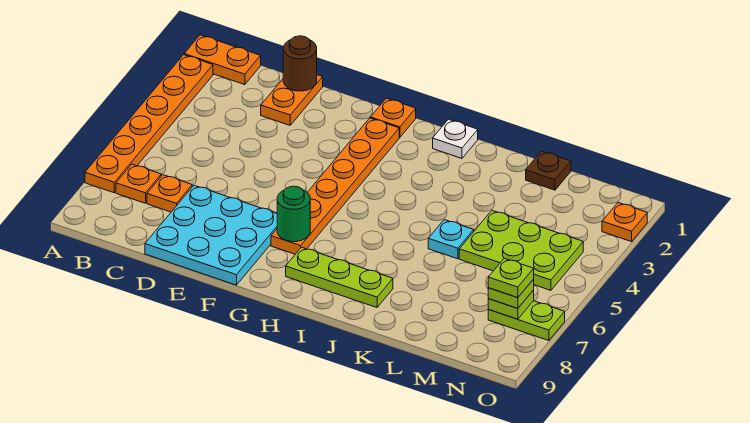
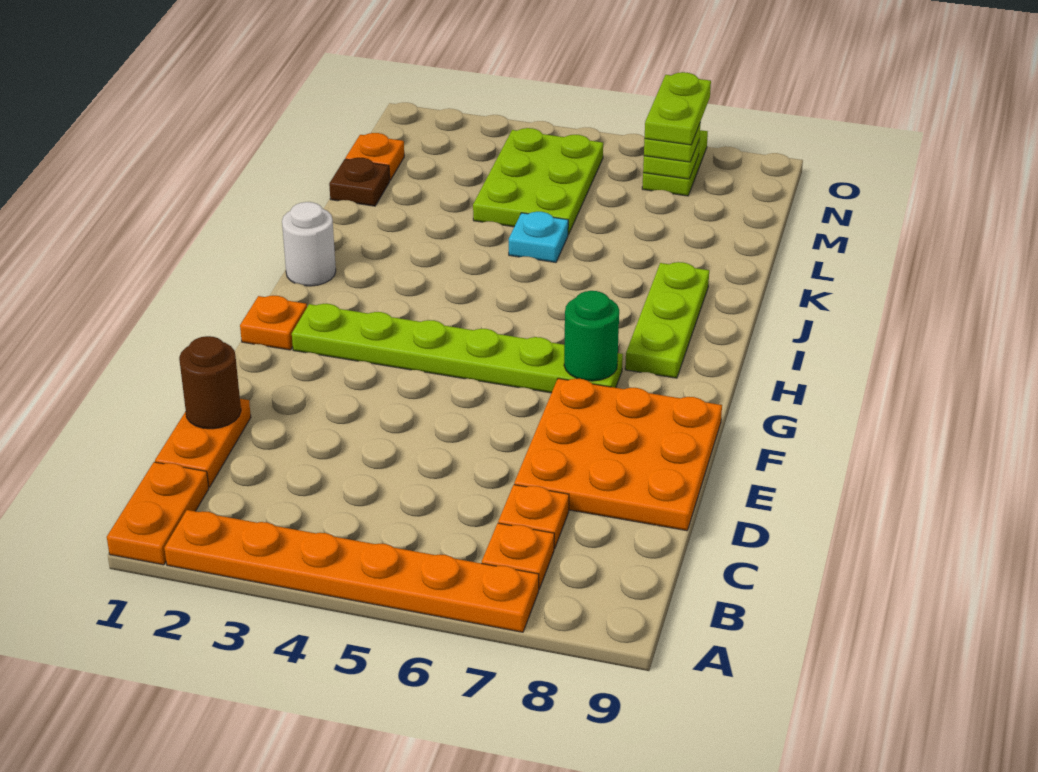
orange plate D1:D2 level 1 -> orange plate C1:D1 level 1
cyan plate D7:F9 level 1 -> orange plate D7:F9 level 1
orange plate G2:G7 level 1 -> lime plate G2:G7 level 1
white plate I1 level 1 -> white round brick I1 level 1
lime plate N7 level 4 -> lime plate N7:O7 level 4
orange plate O2 level 1 -> orange plate M1 level 1

